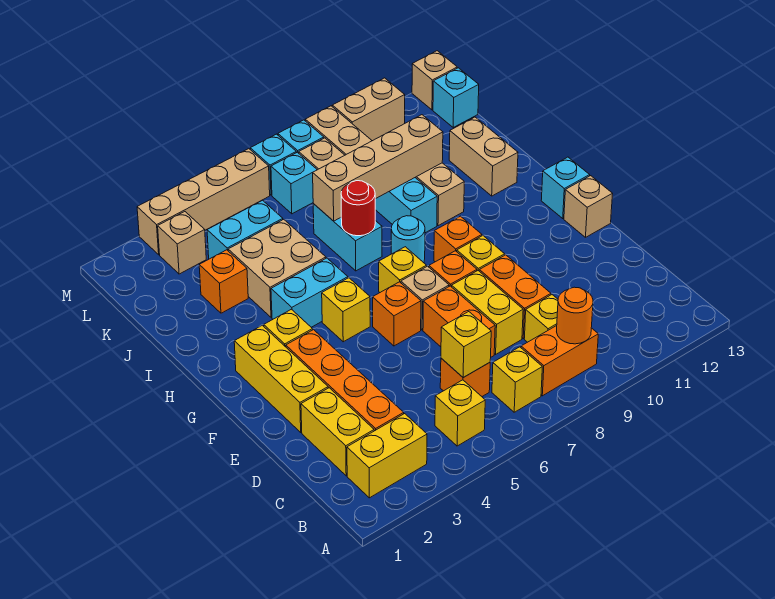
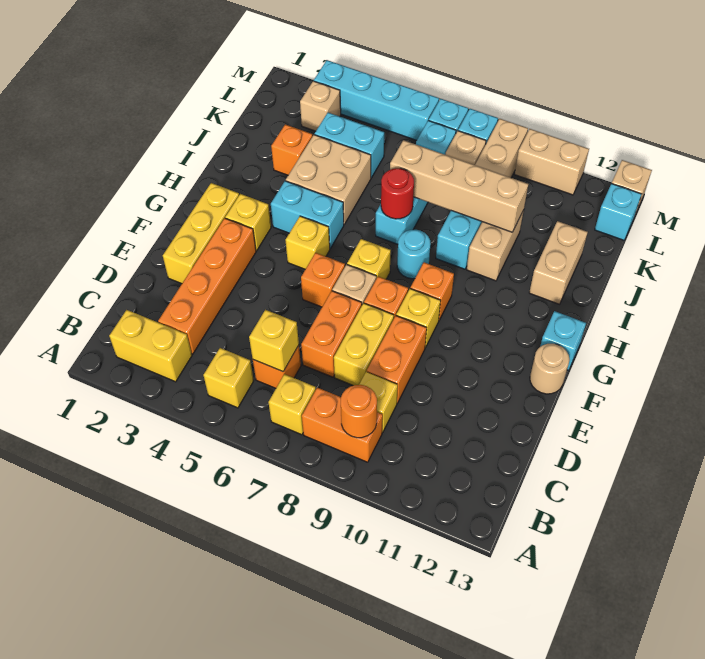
yellow brick C2:D2 level 1 -> none
tan brick F13 level 1 -> tan round brick F13 level 1
tan brick M3:M6 level 1 -> cyan brick M3:M6 level 1

